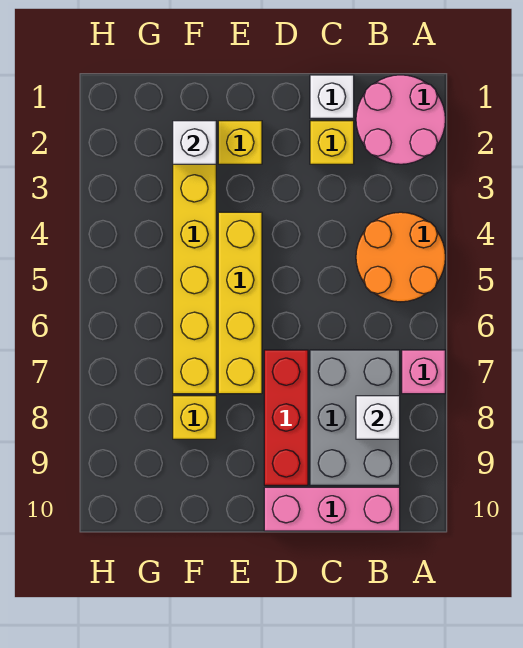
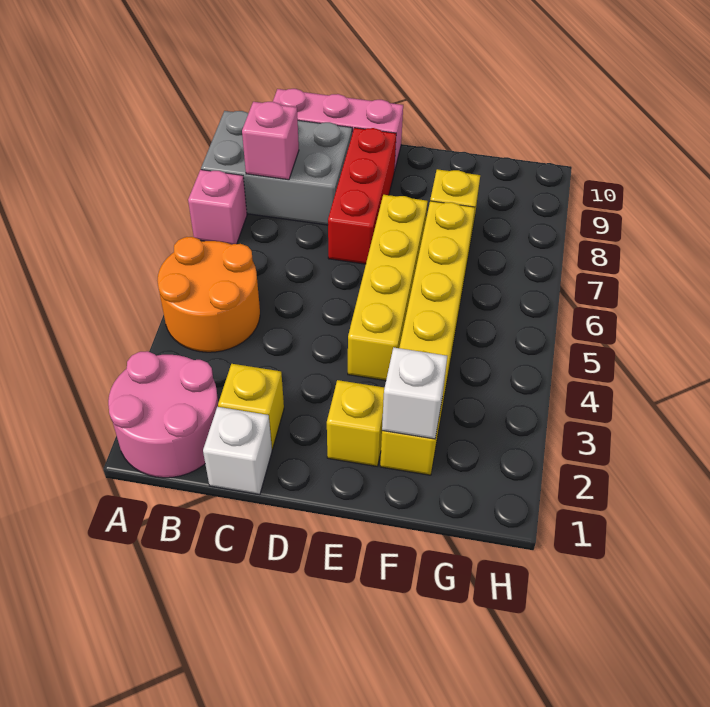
grey brick B7:C9 level 1 -> grey brick A8:C9 level 1
white brick B8 level 2 -> pink brick B8 level 2

